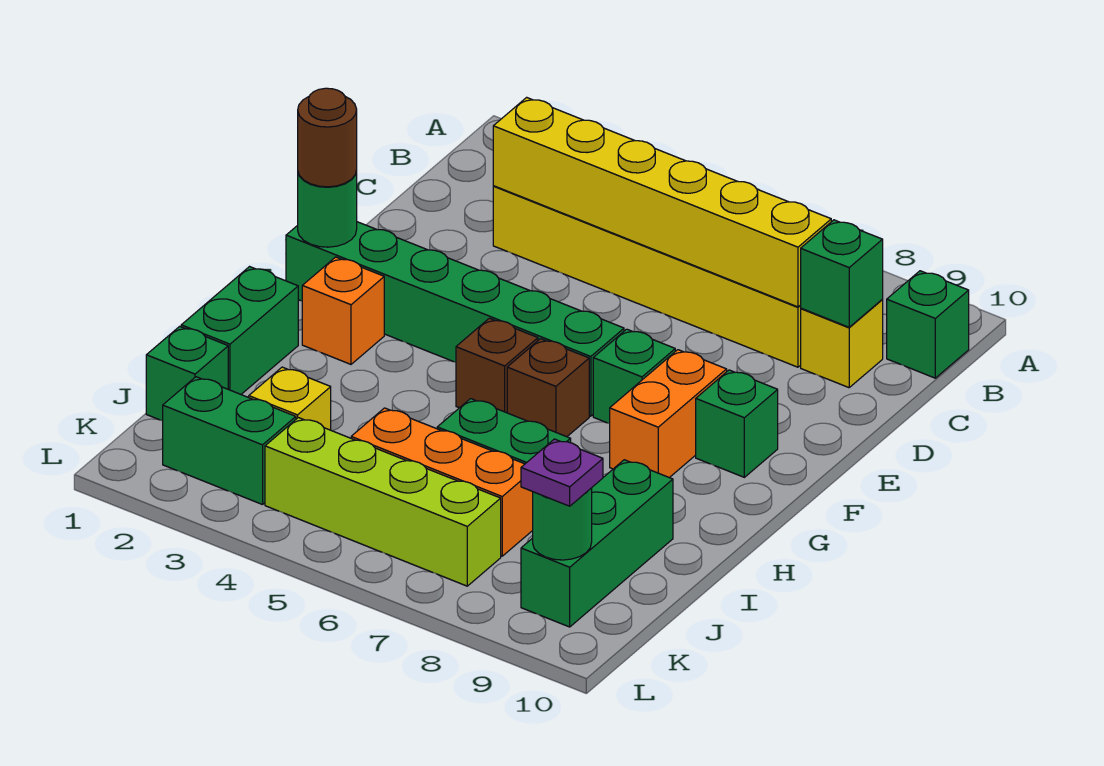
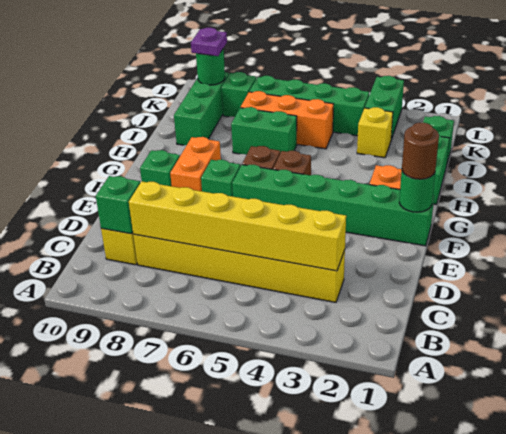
green brick B10 level 1 -> green brick K8 level 1
green brick K2:K3 level 1 -> green brick K3:L3 level 1
lime brick K4:K7 level 1 -> green brick K4:K7 level 1

